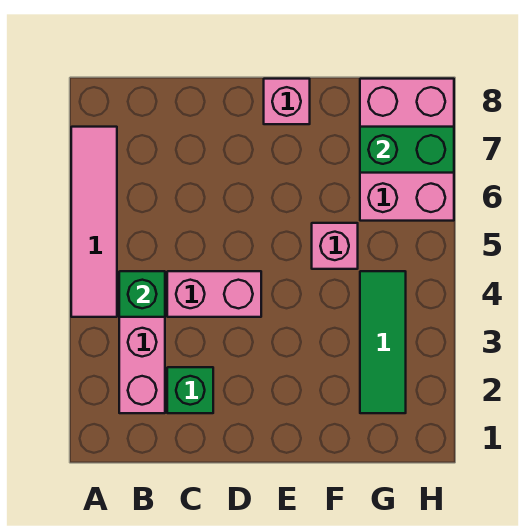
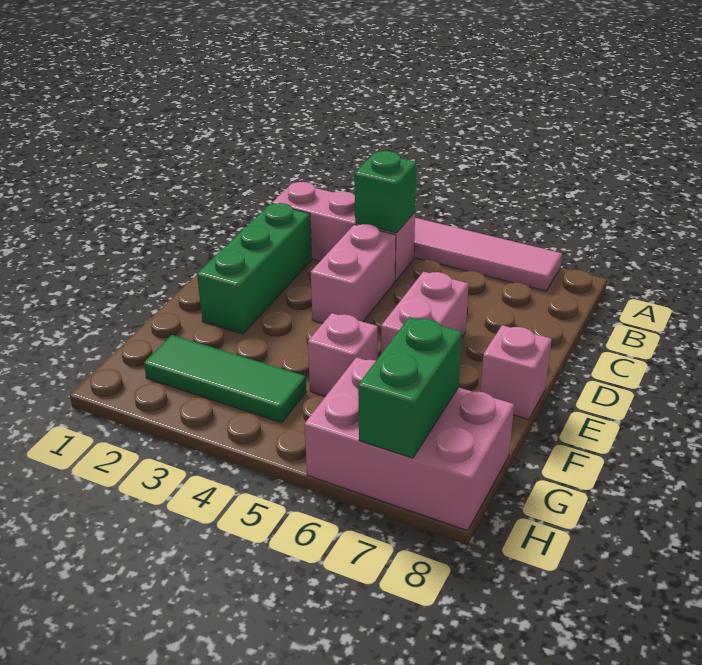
green brick C2 level 1 -> green brick C2:E2 level 1
none -> pink brick D6:E6 level 1

